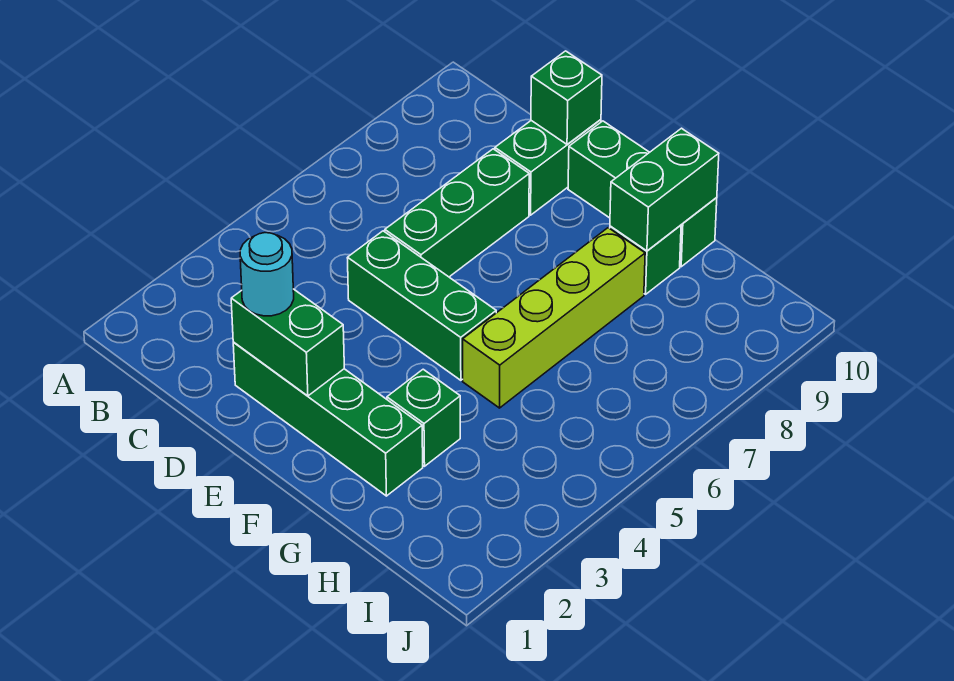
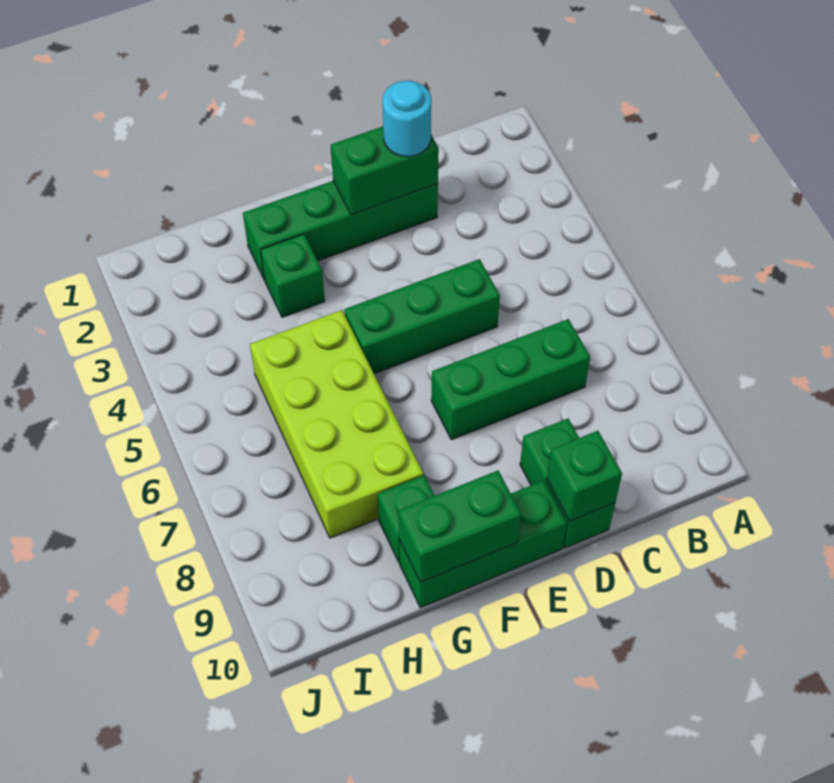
green brick D6:D8 level 1 -> green brick C7:E7 level 1
lime brick G5:G8 level 1 -> lime brick G5:H8 level 1
green brick G9:G10 level 2 -> green brick F10:G10 level 2

